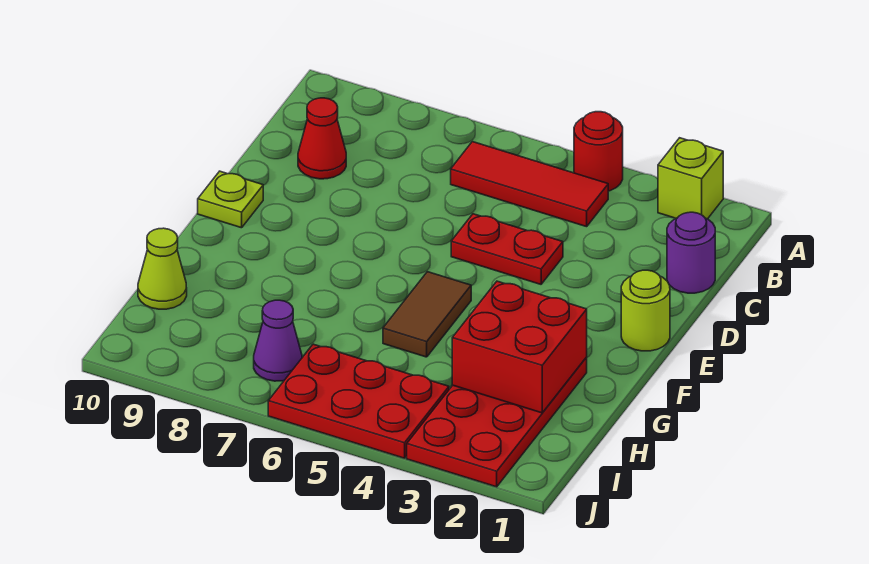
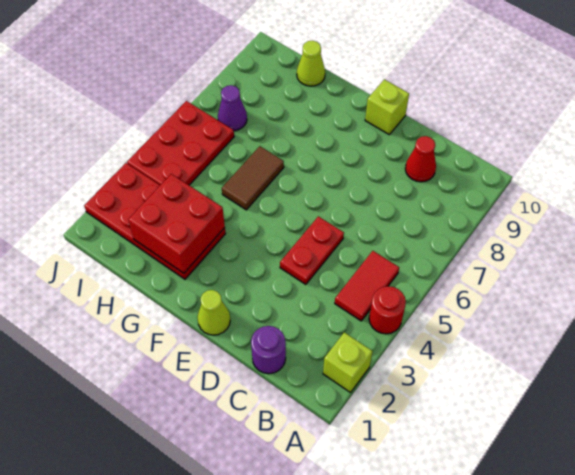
red tile B4:B6 level 1 -> red tile B4:B5 level 1
lime round brick E1 level 1 -> lime cone E1 level 1
lime plate E10 level 1 -> lime brick E10 level 1
brown tile F5:G5 level 1 -> brown tile G5:G6 level 1

